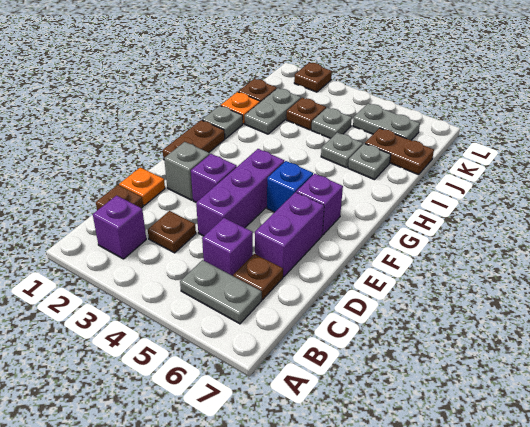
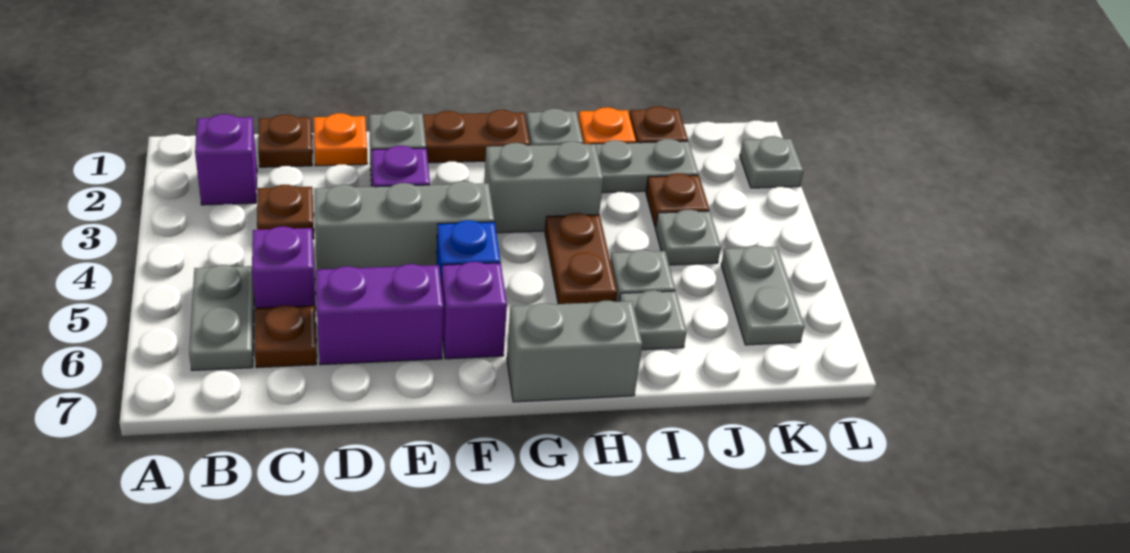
purple brick D4:F4 level 1 -> grey brick D4:F4 level 1
none -> grey brick G3:H3 level 1
none -> grey brick G7:H7 level 1
brown plate J6:J7 level 1 -> brown plate H4:H5 level 1
brown plate L2 level 1 -> grey plate L2 level 1

